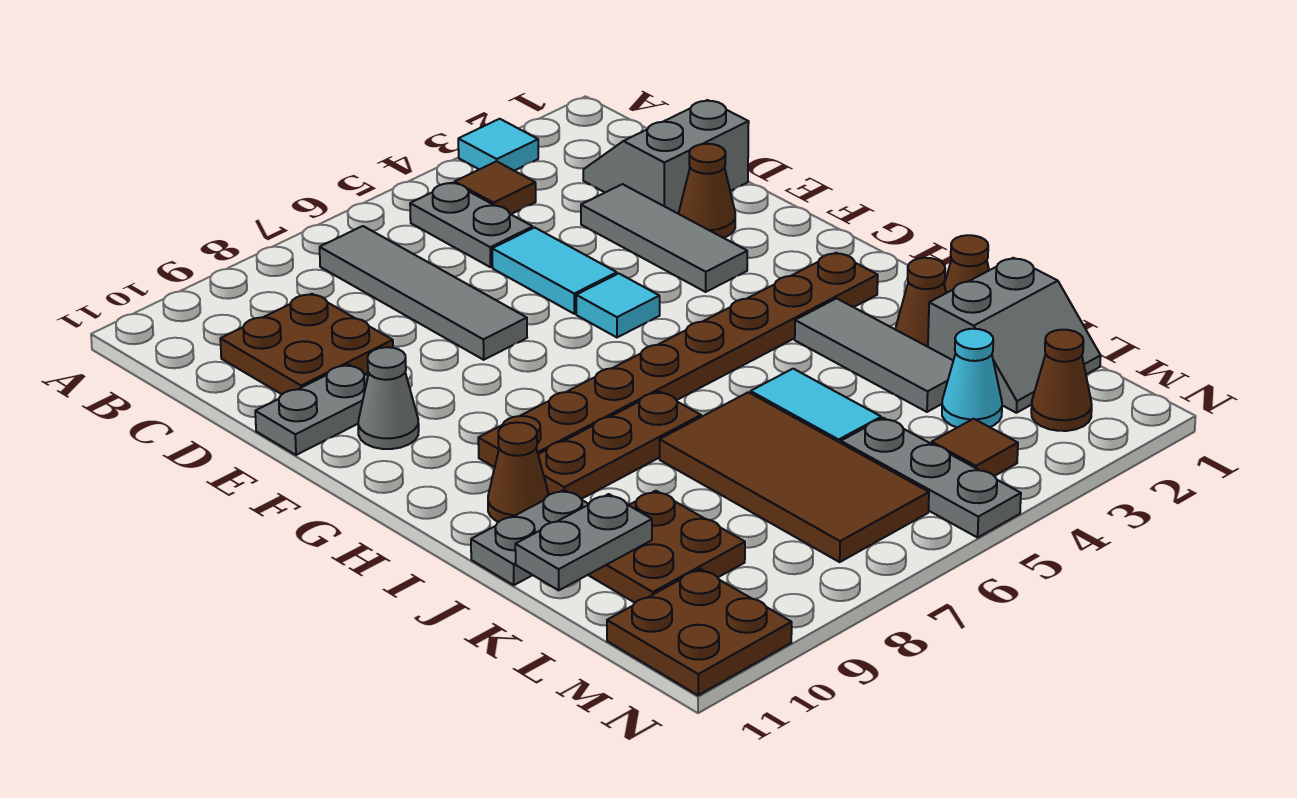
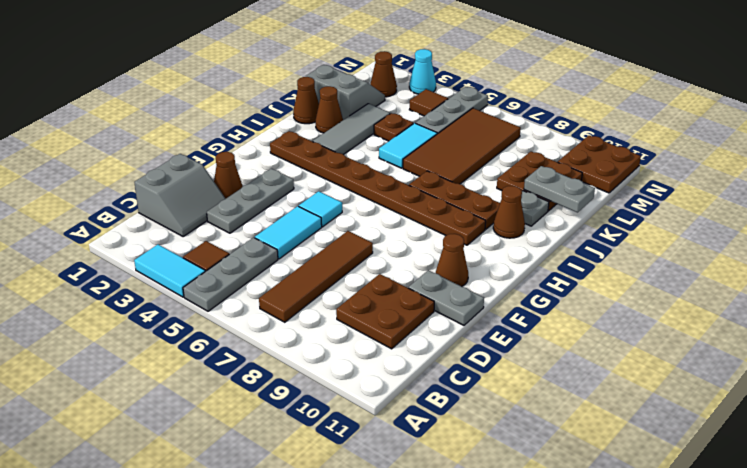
cyan tile A3 level 1 -> cyan tile A3:A4 level 1
grey plate B5:C5 level 1 -> grey plate A5:C5 level 1
grey tile B7:E7 level 1 -> brown tile B7:E7 level 1
grey slope C1:D2 level 1 top D -> grey slope C1:D2 level 1 top 1
grey tile D3:F3 level 1 -> grey plate D3:F3 level 1
grey cone F10 level 1 -> brown cone F10 level 1
grey plate J10:J11 level 1 -> grey plate J10 level 1
none -> brown plate K4 level 1
cyan cone L3 level 1 -> cyan cone N3 level 1

